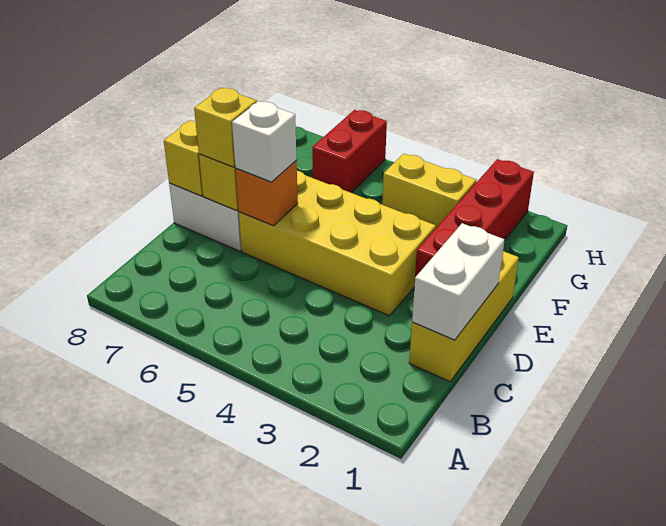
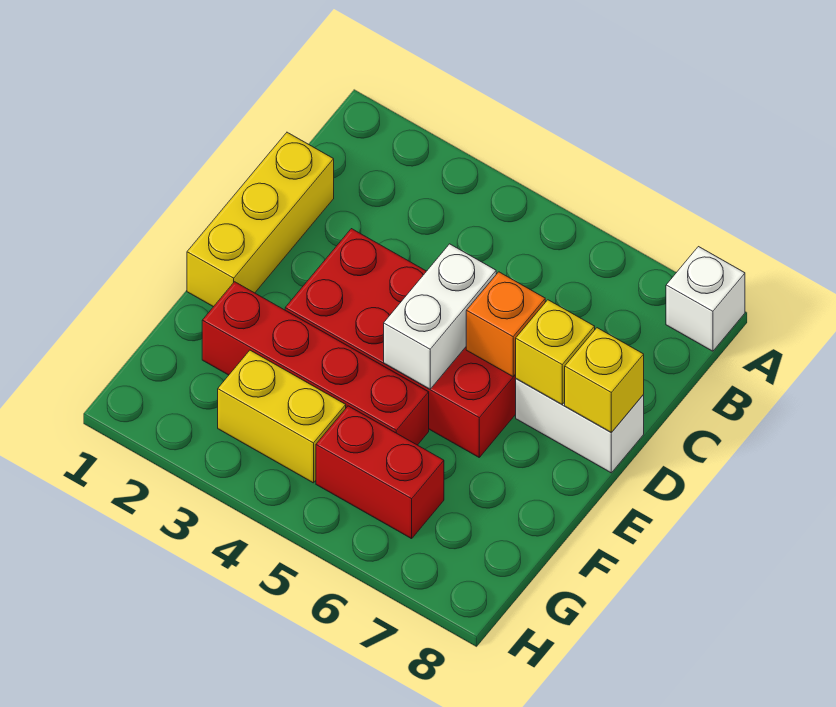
white brick C1:D1 level 2 -> white brick D5:E5 level 2
yellow brick D3:E6 level 1 -> red brick D3:E6 level 1
white brick D6 level 3 -> white brick A8 level 1
yellow brick D7 level 3 -> none
red brick E2:H2 level 1 -> red brick F2:F5 level 1
red brick G6:H6 level 1 -> red brick G5:G6 level 1

